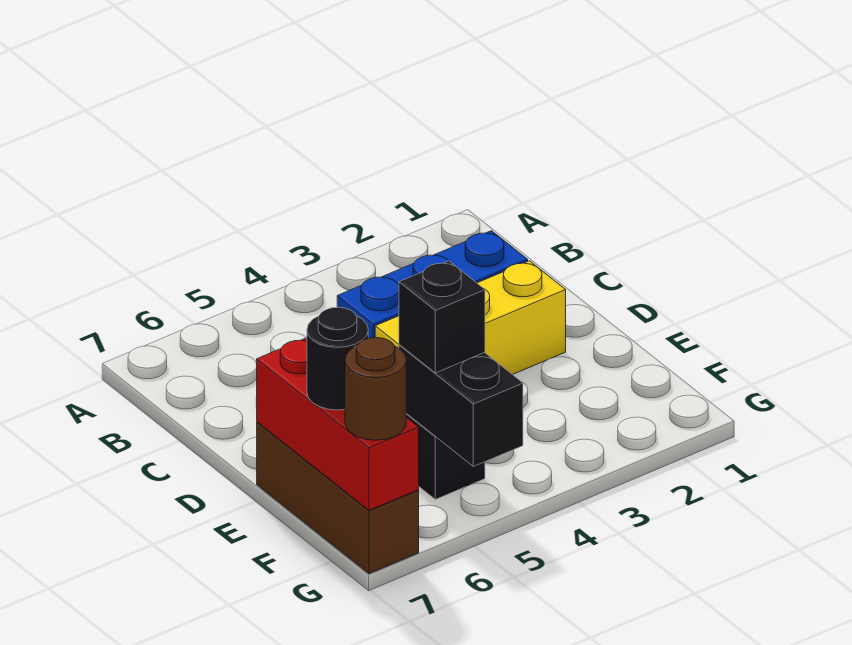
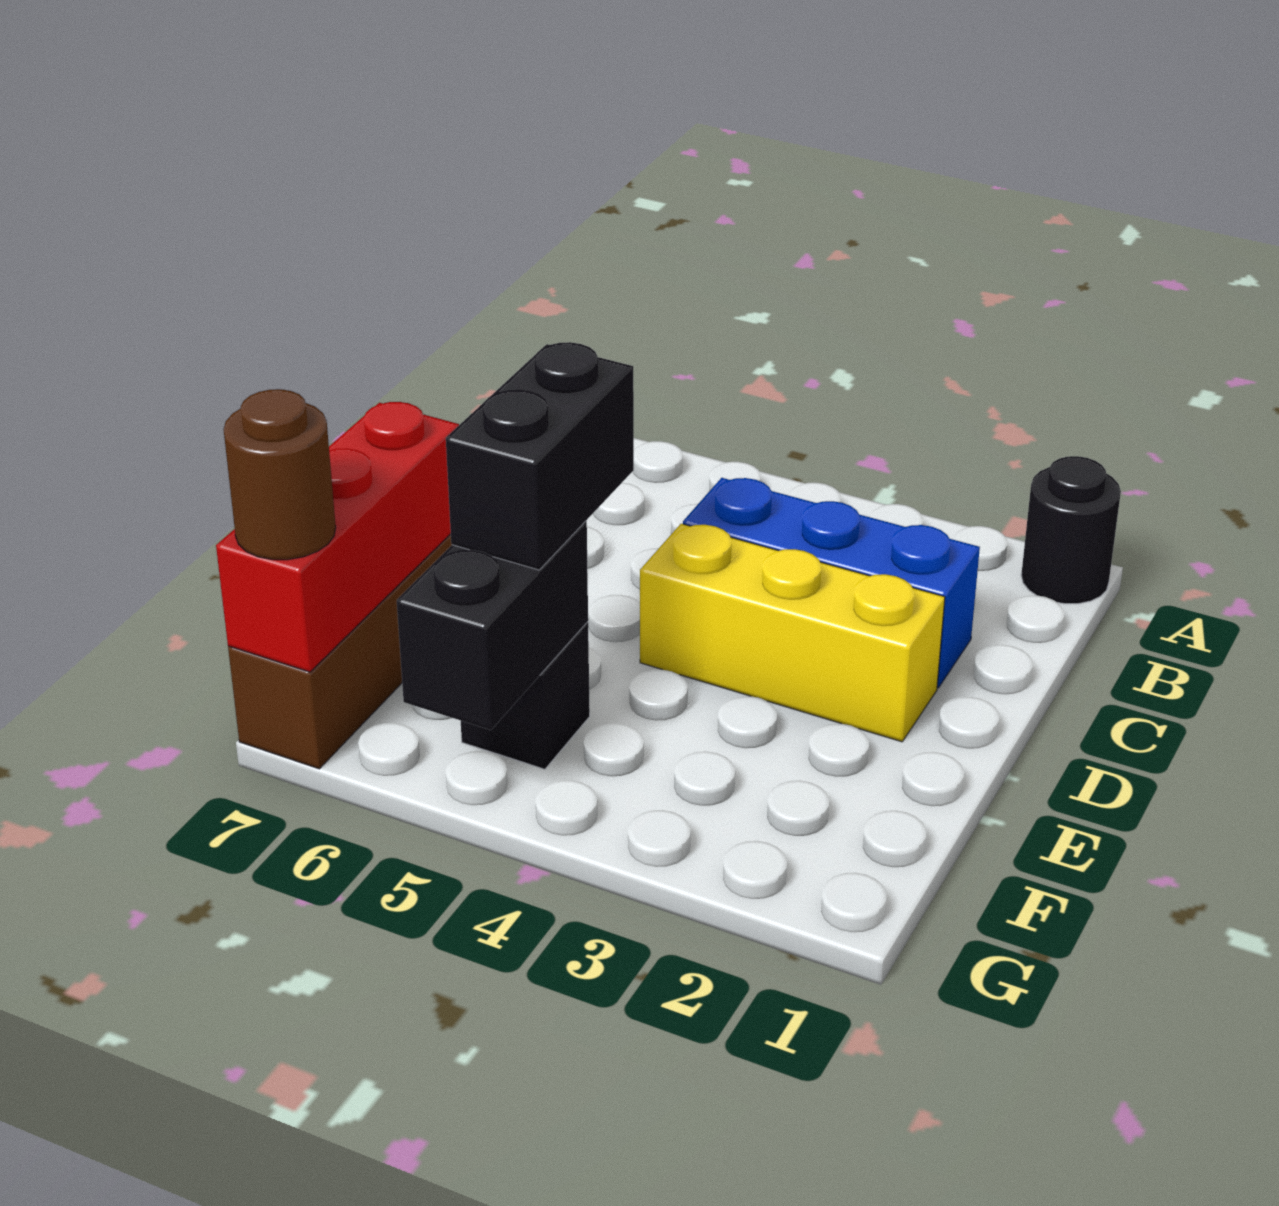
black brick F5 level 3 -> black brick E5:F5 level 3
black round brick F7 level 3 -> black round brick A1 level 1

